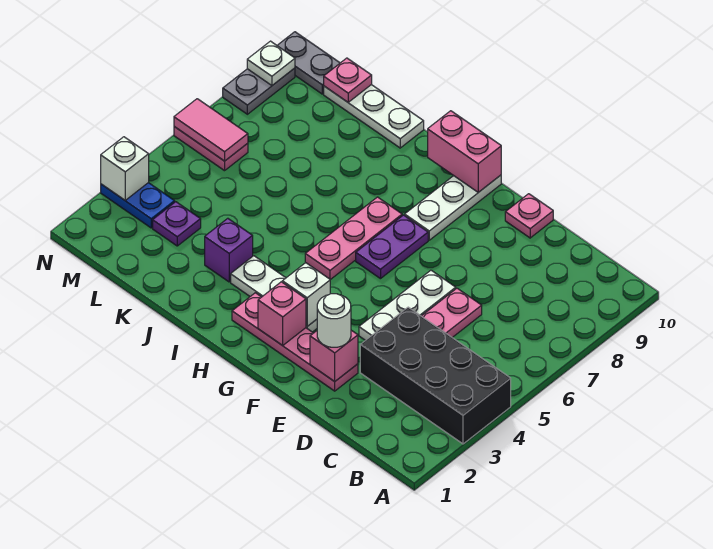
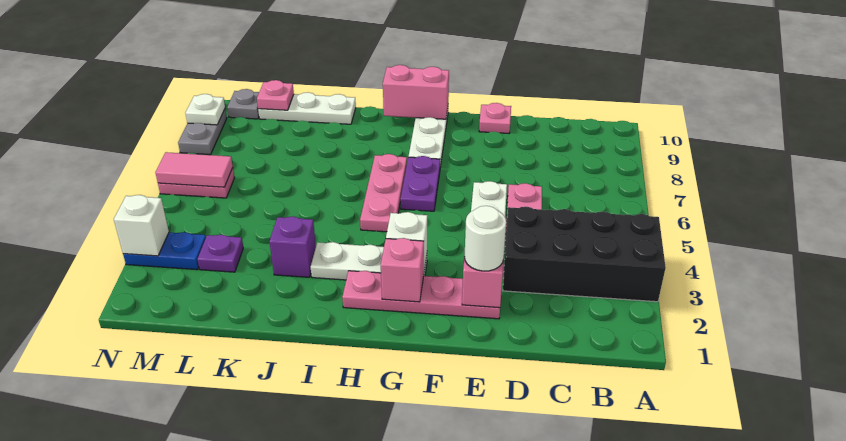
grey plate M10:N10 level 1 -> grey plate M10 level 1

